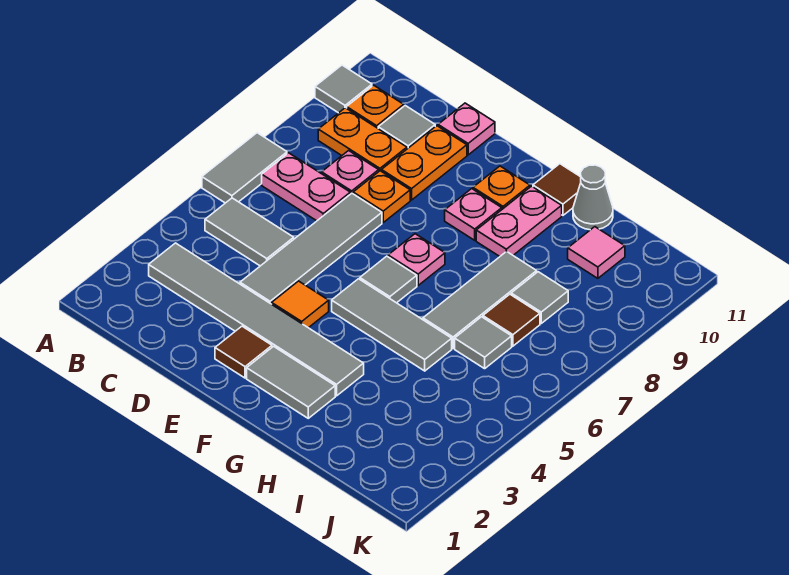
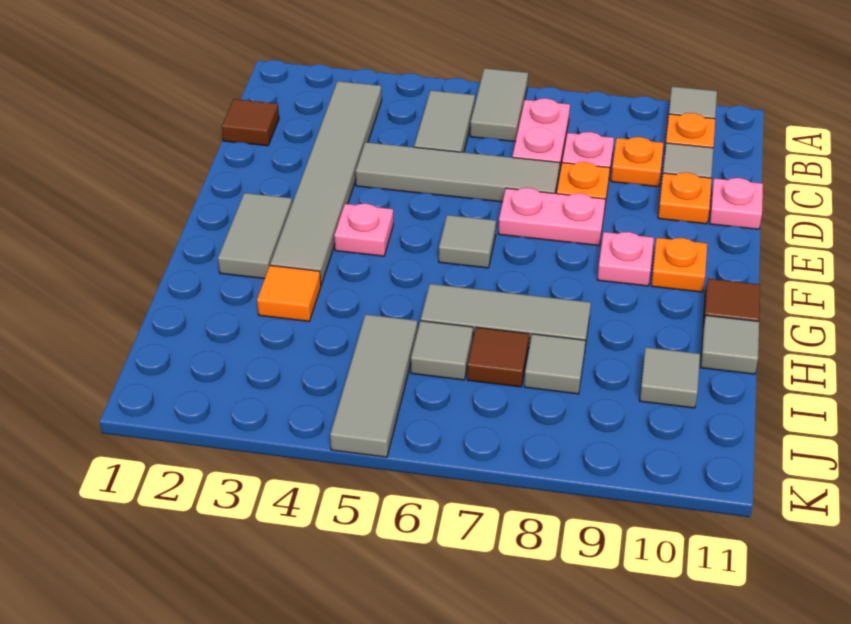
grey tile A6:A7 level 1 -> grey tile A6:B6 level 1
orange plate B9:C9 level 1 -> orange plate C9 level 1
orange plate D9:D10 level 1 -> orange plate D10 level 1
brown tile E2 level 1 -> brown tile C1 level 1
orange tile E4 level 1 -> orange tile H3 level 1
grey tile F5:H5 level 1 -> grey tile I5:K5 level 1
pink plate F7 level 1 -> pink plate F4 level 1
pink plate G9:G10 level 1 -> pink plate E7:E8 level 1
grey cone H11 level 1 -> grey tile H11 level 1
pink tile I10 level 1 -> grey tile I10 level 1

